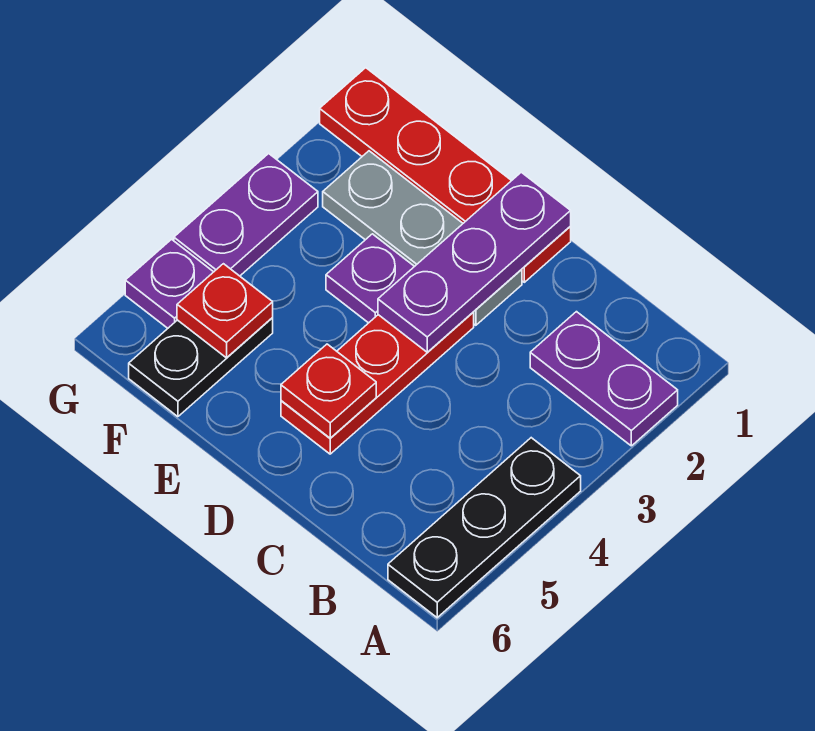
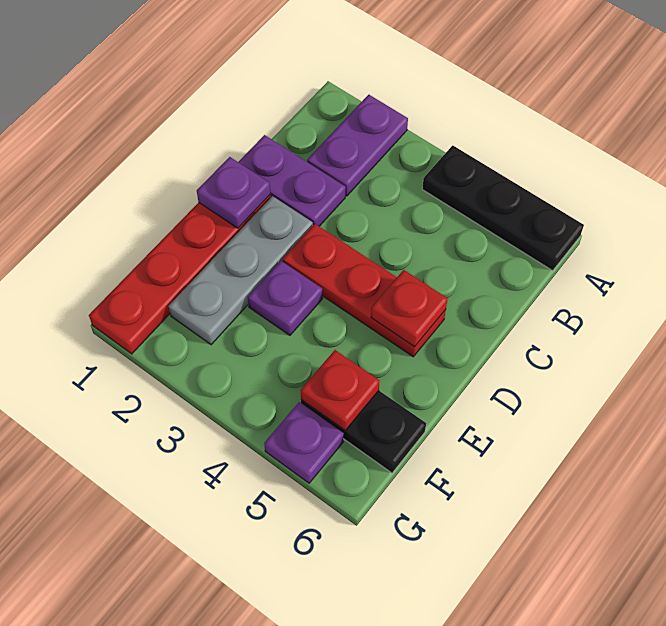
purple plate D1:D3 level 2 -> purple plate D1 level 2
purple plate G3:G4 level 1 -> purple plate C1:C2 level 1

